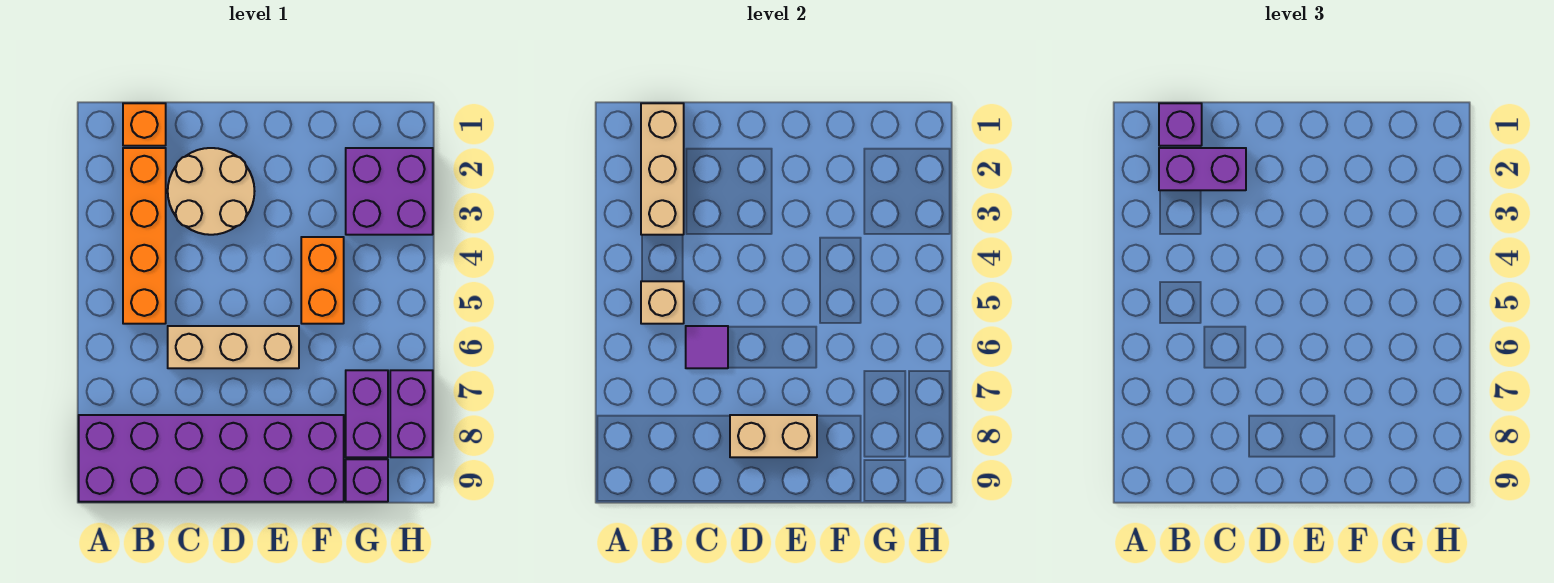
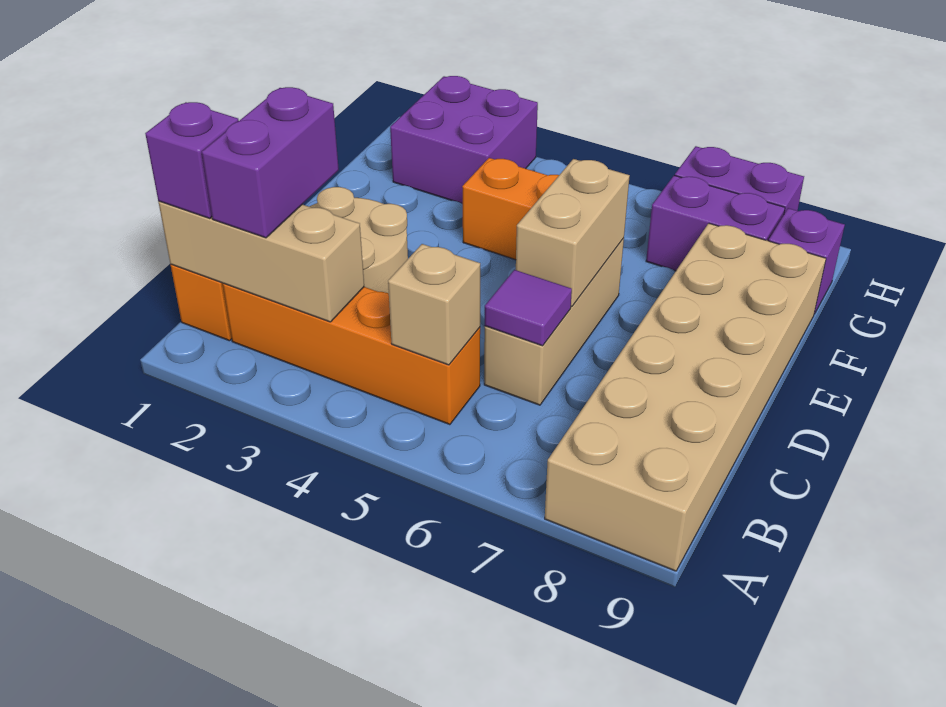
purple brick A8:F9 level 1 -> tan brick A8:F9 level 1
tan brick D8:E8 level 2 -> tan brick D6:E6 level 2

